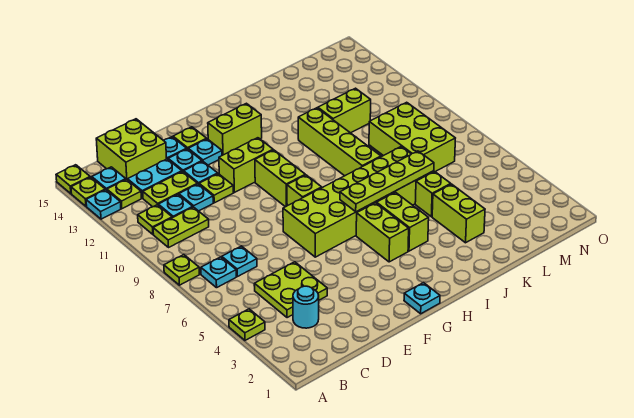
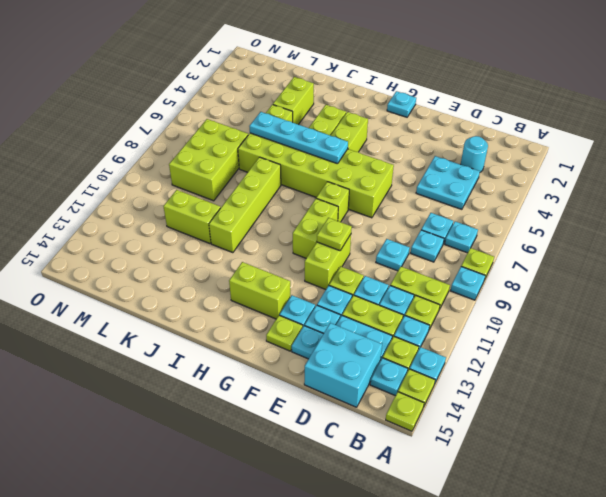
lime plate A4 level 1 -> lime plate F10 level 2
none -> cyan plate A9 level 1
none -> cyan plate B12 level 1
lime plate C4:D5 level 1 -> cyan plate C4:D5 level 1
none -> cyan plate C8 level 1
lime brick C14:D15 level 1 -> cyan brick C14:D15 level 1
none -> cyan plate D9 level 1
lime brick F11:G11 level 1 -> lime brick F10:F11 level 1
lime plate H6:K6 level 2 -> cyan plate H6:K6 level 2

